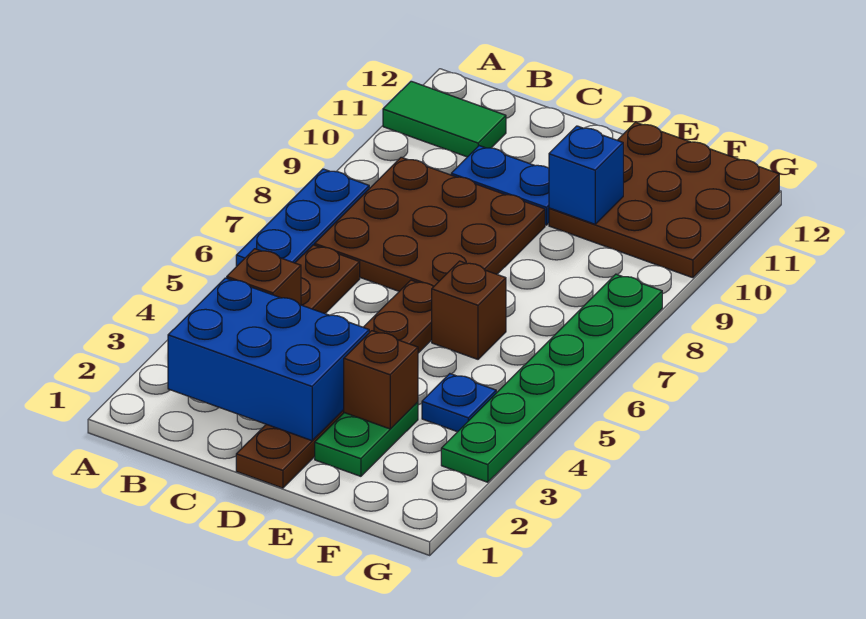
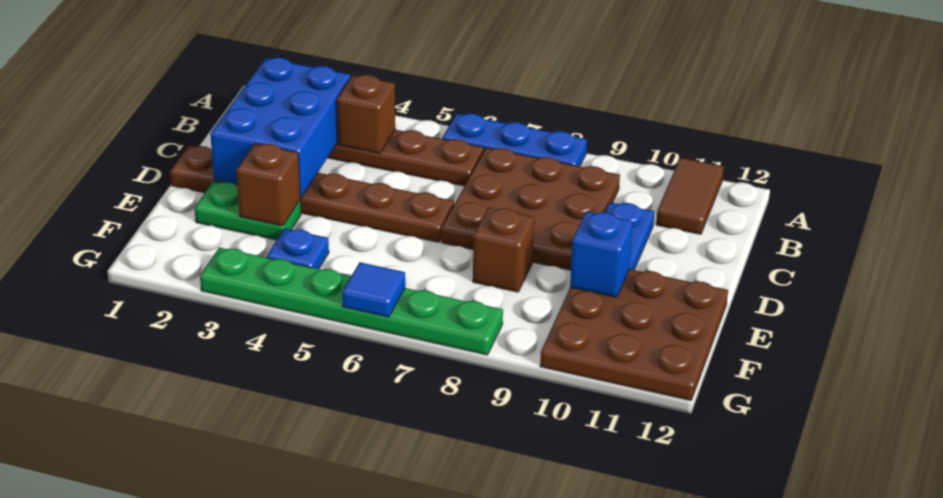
green tile A11:B11 level 1 -> brown tile A11:B11 level 1
brown brick E6 level 1 -> brown brick E8 level 1
none -> blue tile G6 level 2

